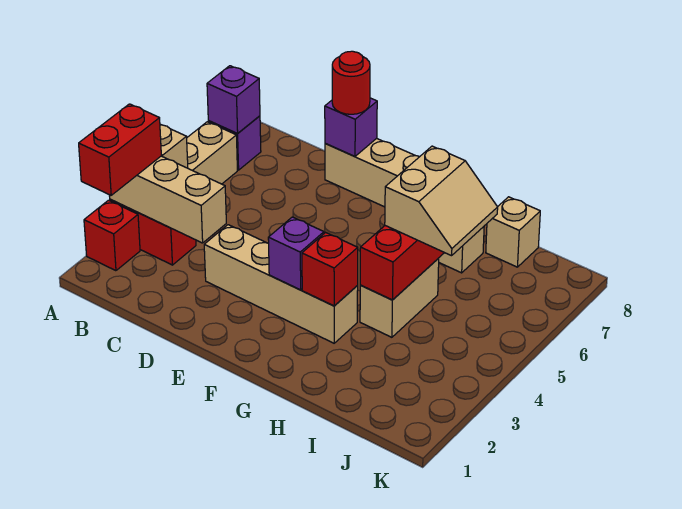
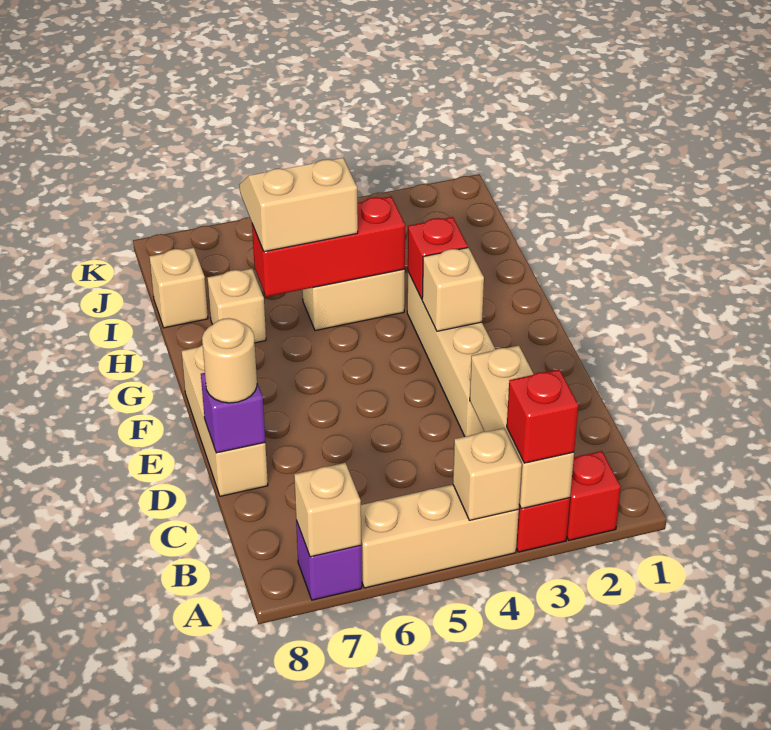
red brick A2:A3 level 3 -> red brick A3 level 3
purple brick A7 level 2 -> tan brick A7 level 2
red round brick D8 level 3 -> tan round brick D8 level 3
purple brick F3 level 2 -> tan brick F3 level 2

